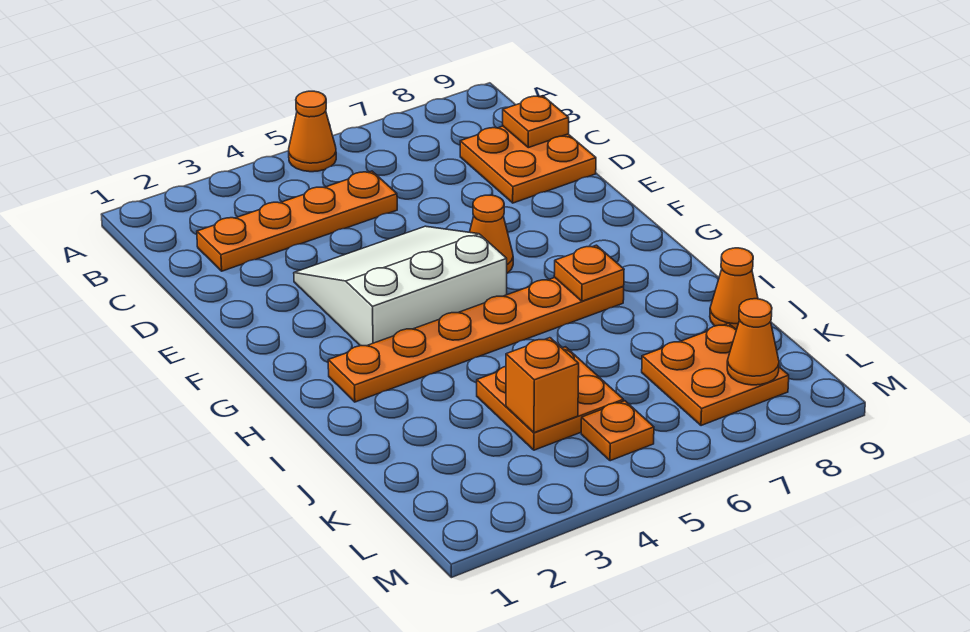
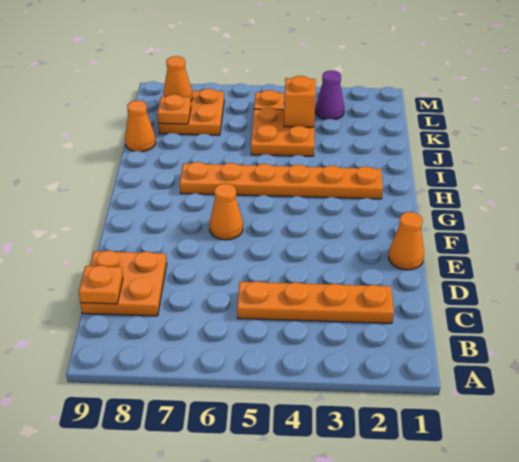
orange cone A5 level 1 -> orange cone E1 level 1
white slope E3:G5 level 1 top G -> none
orange plate H7 level 2 -> orange plate K8 level 2
none -> purple cone L3 level 1

